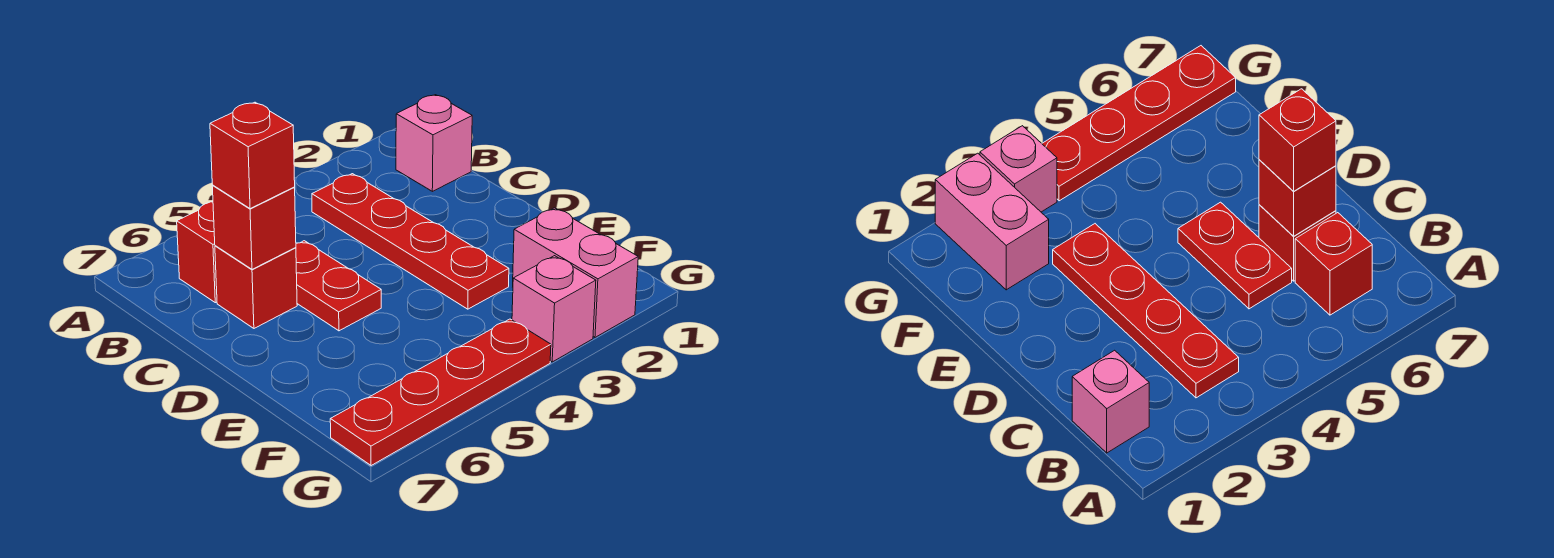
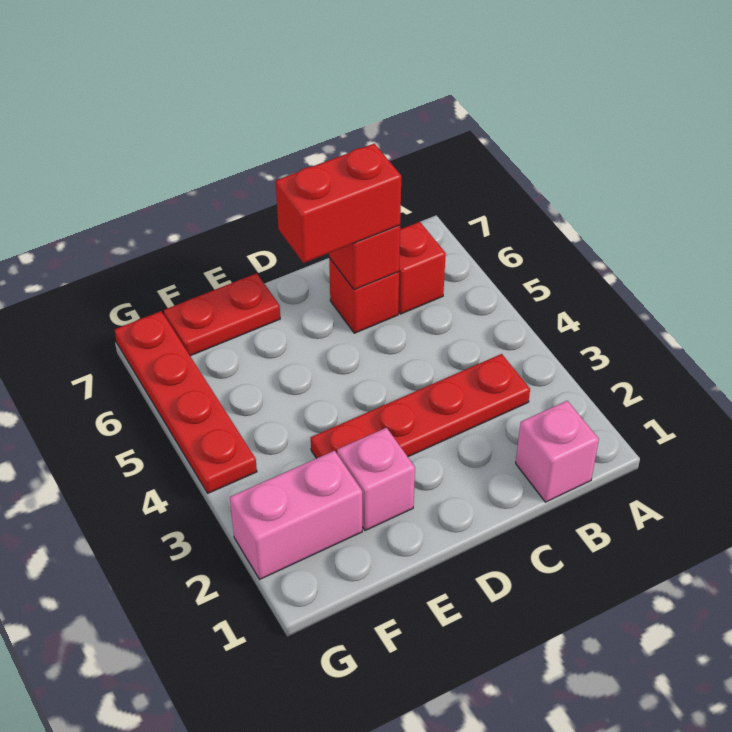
red plate C5:D5 level 1 -> red plate E7:F7 level 1
red brick C6 level 3 -> red brick C6:D6 level 3
pink brick G3 level 1 -> pink brick E2 level 1

